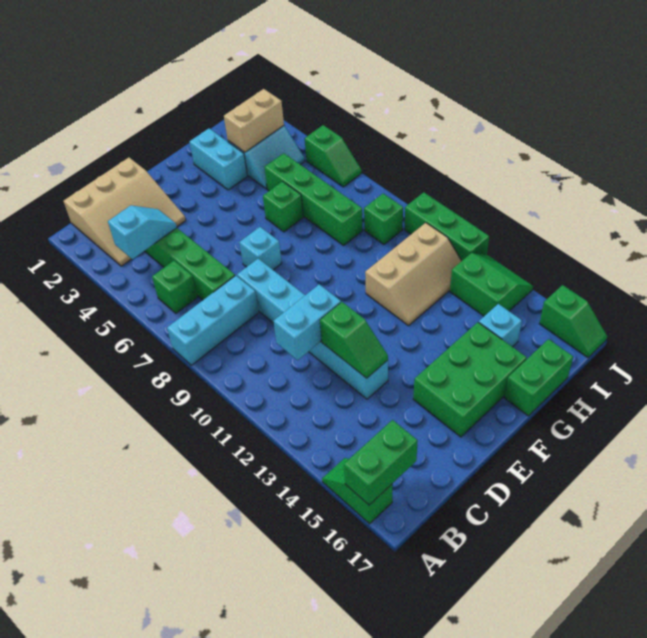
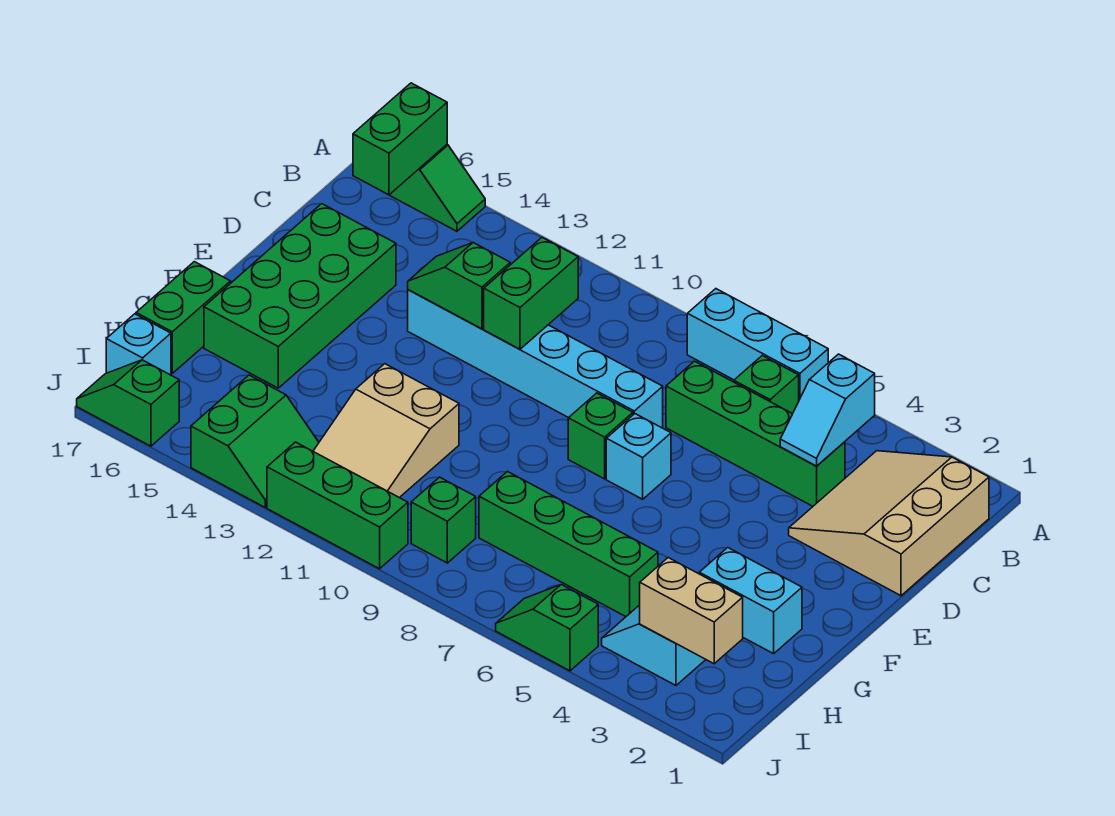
cyan brick A8:C8 level 1 -> cyan brick A6:A8 level 1
cyan brick C11:D11 level 2 -> green brick C11:D11 level 2
green brick E15:G16 level 1 -> green brick D15:G16 level 1
green brick G6 level 1 -> green brick E8 level 1
tan slope G11:I12 level 1 top 11 -> tan slope G11:I12 level 1 top G
tan brick H3:I3 level 2 -> tan brick I2:I3 level 2
cyan brick H15 level 1 -> cyan brick I17 level 1
green slope I13:J14 level 1 top I -> green slope I13:J14 level 1 top 14

